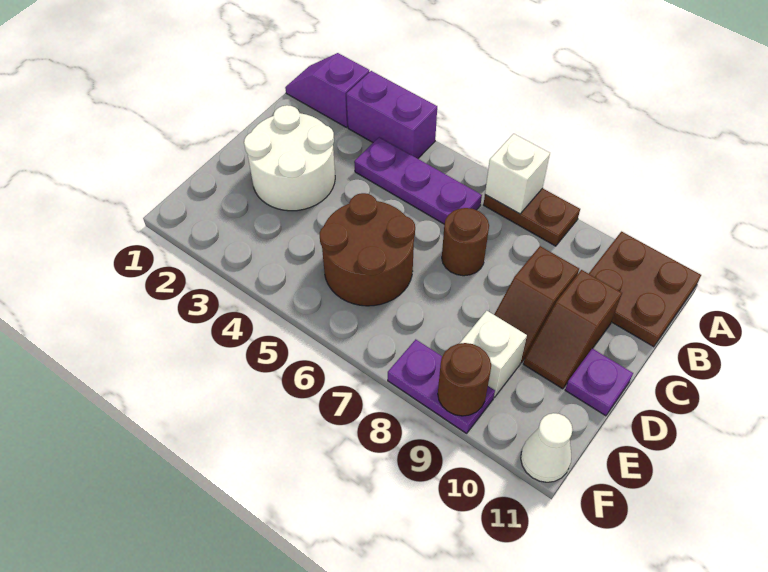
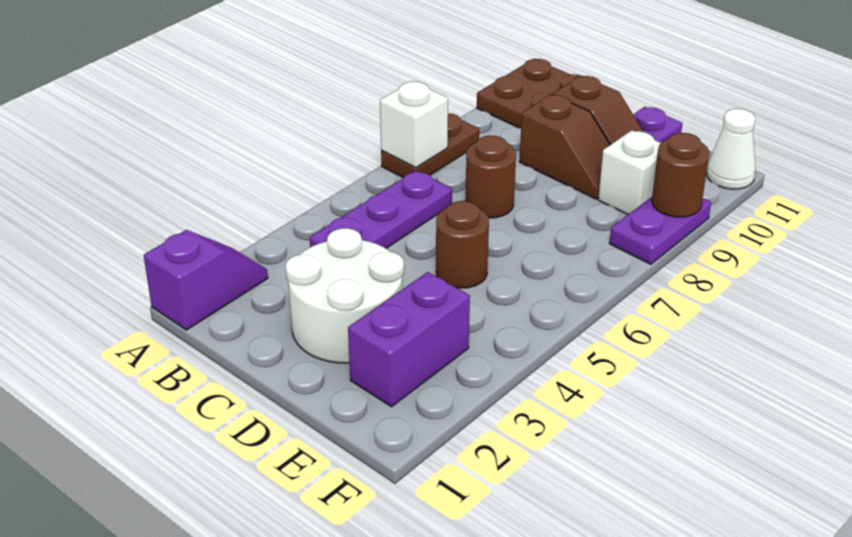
purple slope A1:A2 level 1 top 2 -> purple slope A1:A2 level 1 top 1
purple brick A3:A4 level 1 -> purple brick E2:E3 level 1
brown round brick D5:E6 level 1 -> brown round brick D5 level 1

